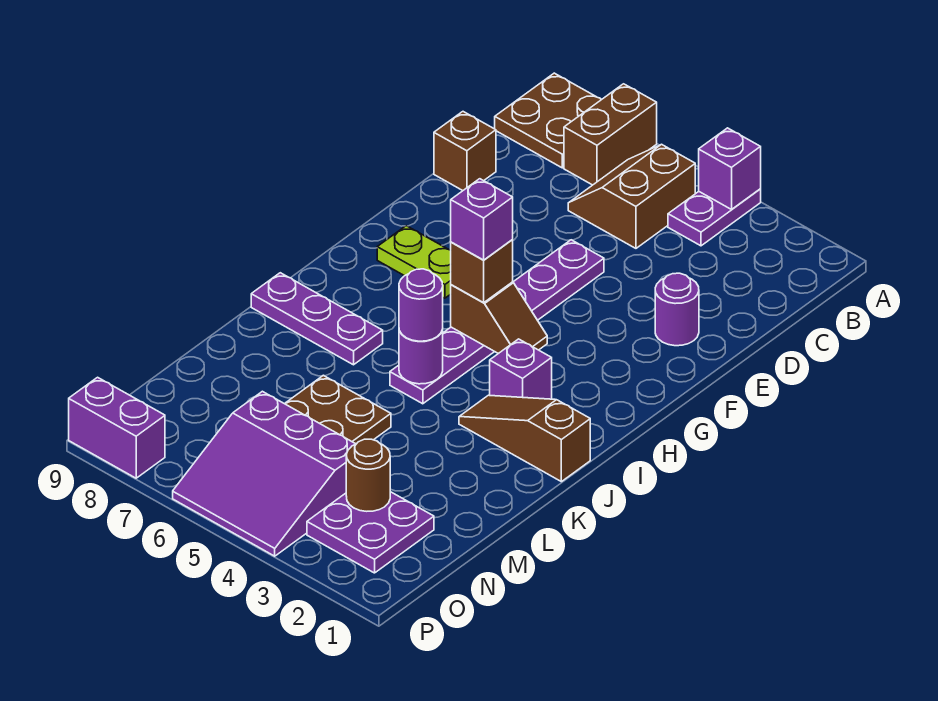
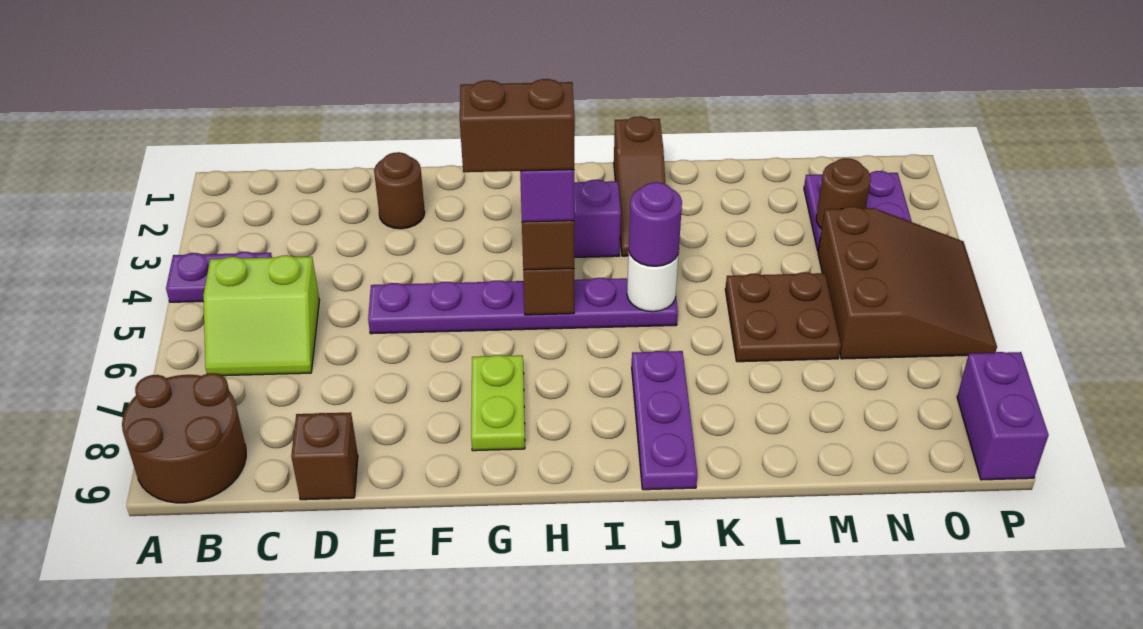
purple brick A4 level 2 -> none
brown brick A7:B7 level 1 -> brown brick G5:H5 level 5
brown plate A8:B9 level 1 -> brown round brick A8:B9 level 1
brown slope B5:C6 level 1 top 5 -> lime slope B5:C6 level 1 top 5
purple round brick E2 level 1 -> brown round brick E2 level 1
purple round brick J5 level 2 -> white round brick J5 level 2
purple slope N4:P6 level 1 top N -> brown slope N4:P6 level 1 top N

